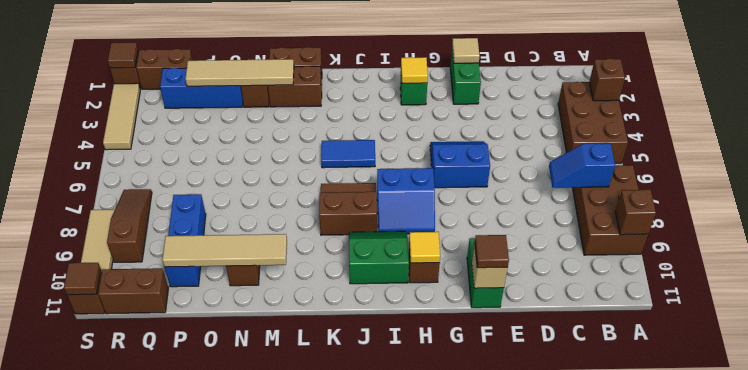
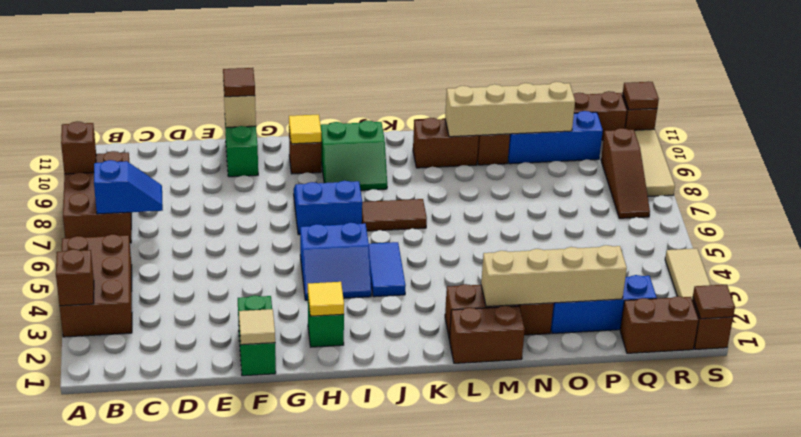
blue slope F5:G6 level 1 top 6 -> blue slope H4:I5 level 1 top 5
blue tile J5:K5 level 1 -> blue tile J4:J5 level 1
brown brick J8:K8 level 1 -> brown brick L10:M10 level 1
tan tile M2:P2 level 2 -> tan brick M2:P2 level 2
tan tile M10:P10 level 2 -> tan brick M10:P10 level 2
blue brick P8:P10 level 1 -> blue brick O10:Q10 level 1

